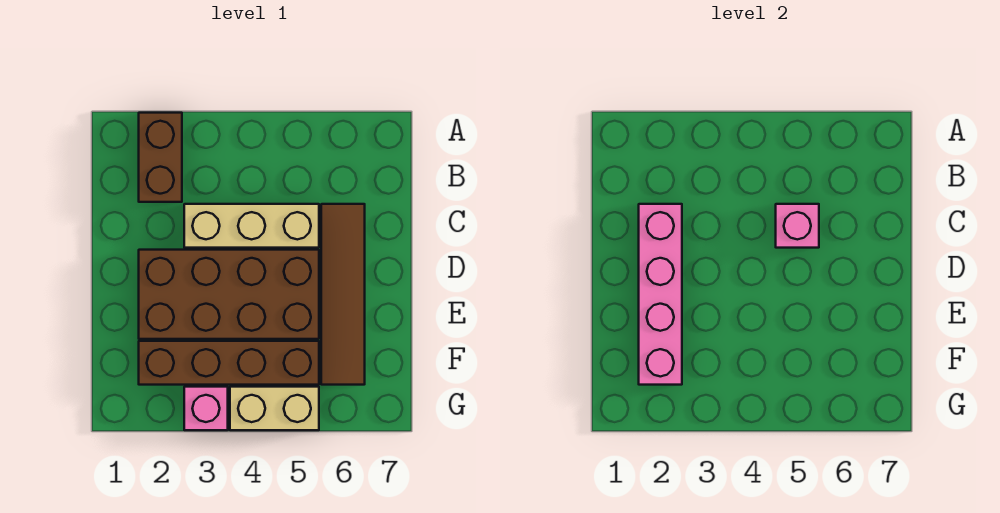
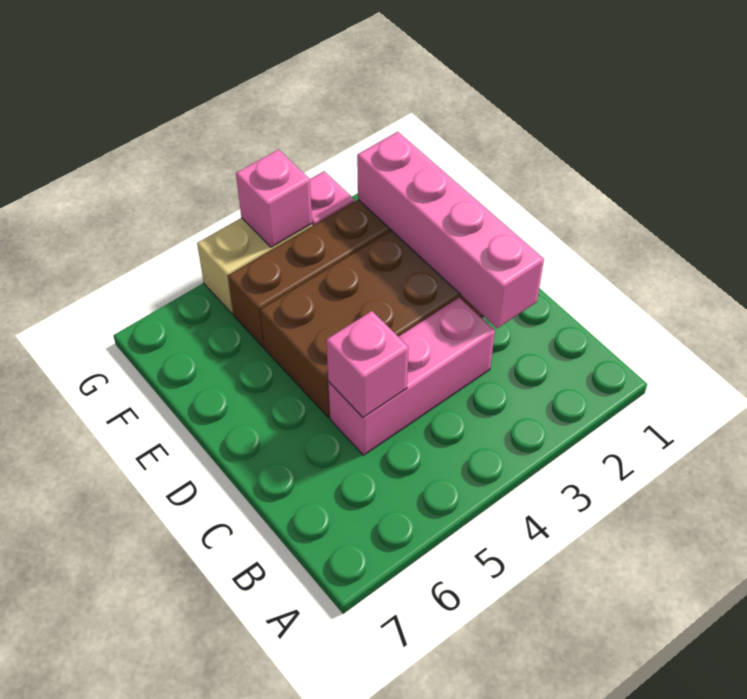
brown brick A2:B2 level 1 -> none
tan brick C3:C5 level 1 -> pink brick C3:C5 level 1
brown tile C6:F6 level 1 -> none
none -> pink brick G4 level 2

